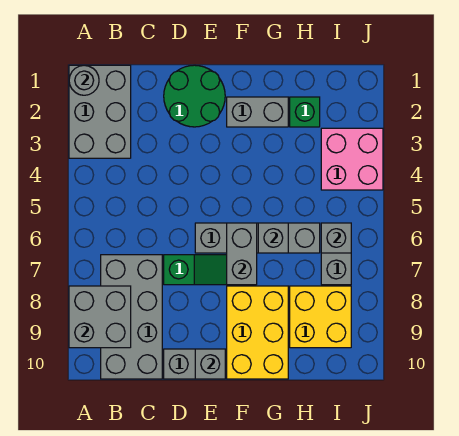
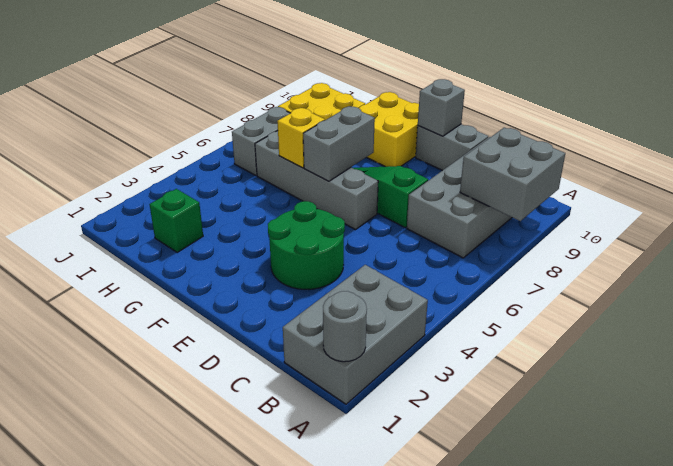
green round brick D1:E2 level 1 -> green round brick D3:E4 level 1
grey brick F2:G2 level 1 -> none
yellow brick F8:G10 level 1 -> yellow brick F9:G10 level 1
grey brick G6 level 2 -> yellow brick G6 level 2
pink brick I3:J4 level 1 -> none
grey brick I6 level 2 -> none

